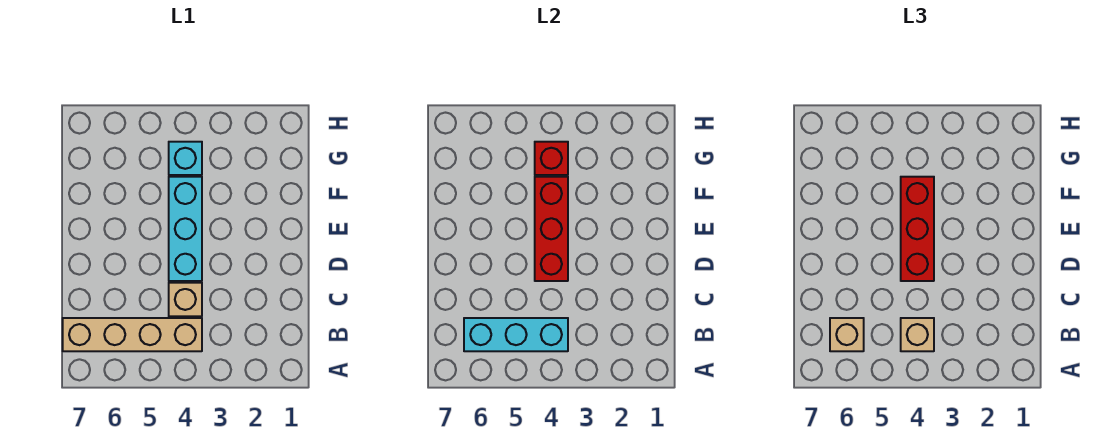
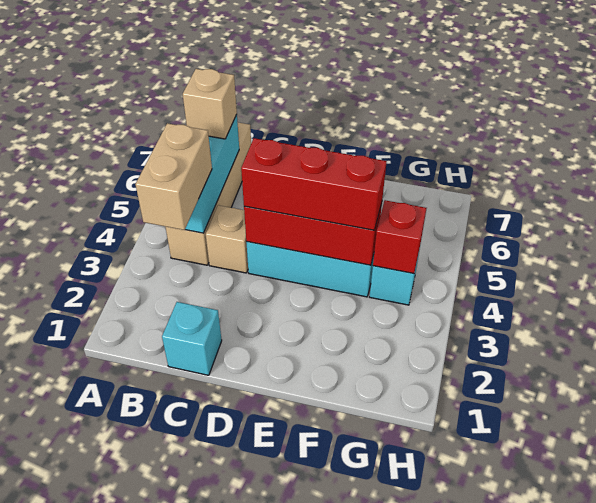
tan brick B4 level 3 -> tan brick B3:B4 level 3
none -> cyan brick C1 level 1

